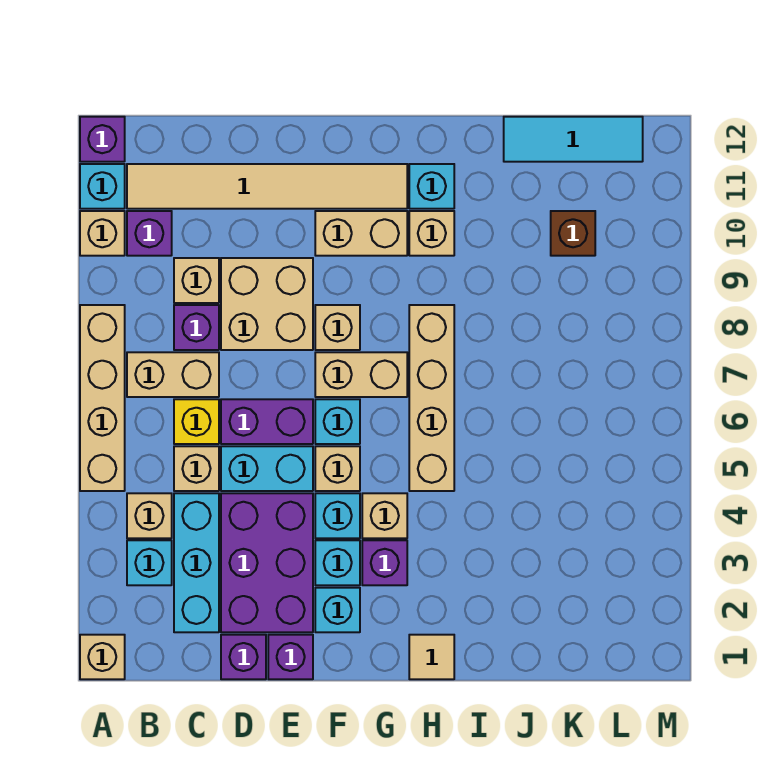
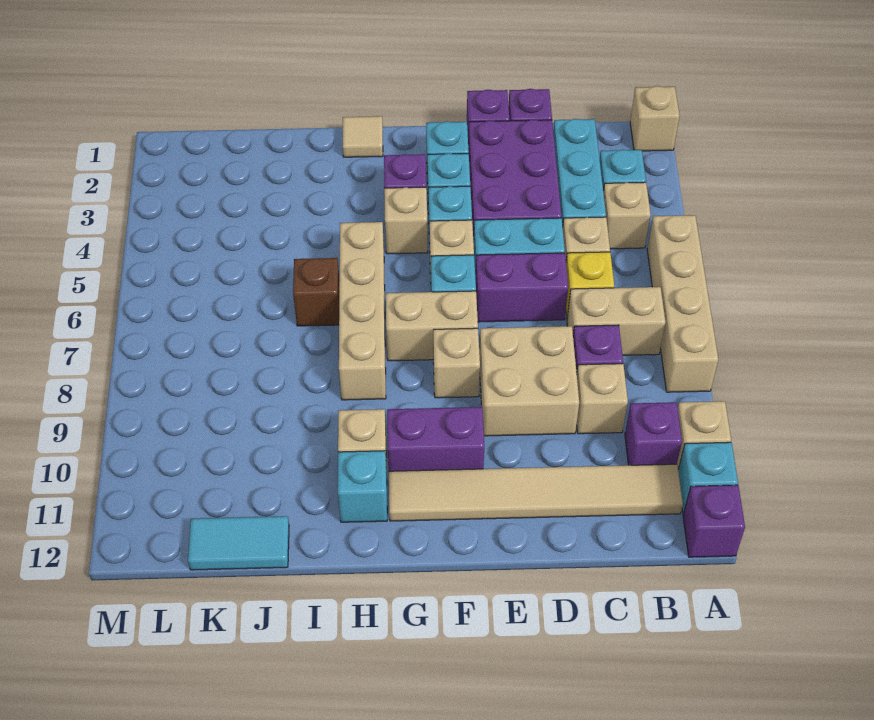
tan brick F10:G10 level 1 -> purple brick F10:G10 level 1
cyan tile J12:L12 level 1 -> cyan tile J12:K12 level 1
brown brick K10 level 1 -> brown brick I6 level 1

